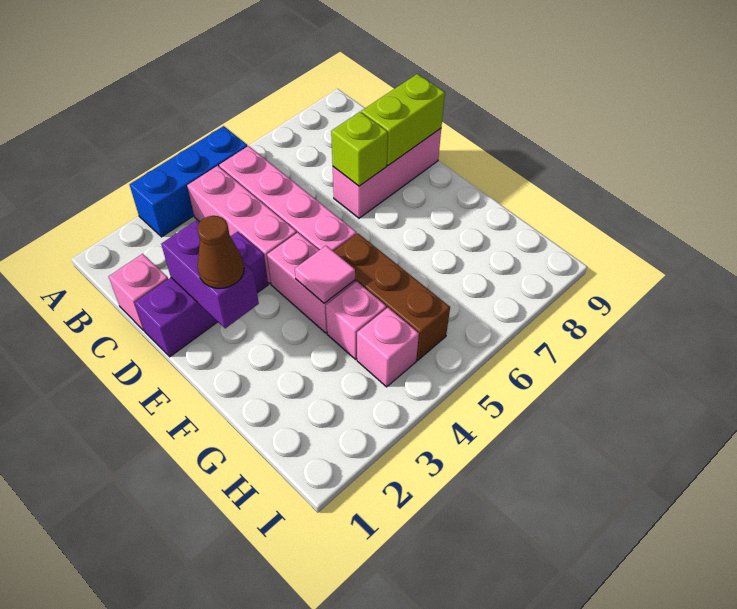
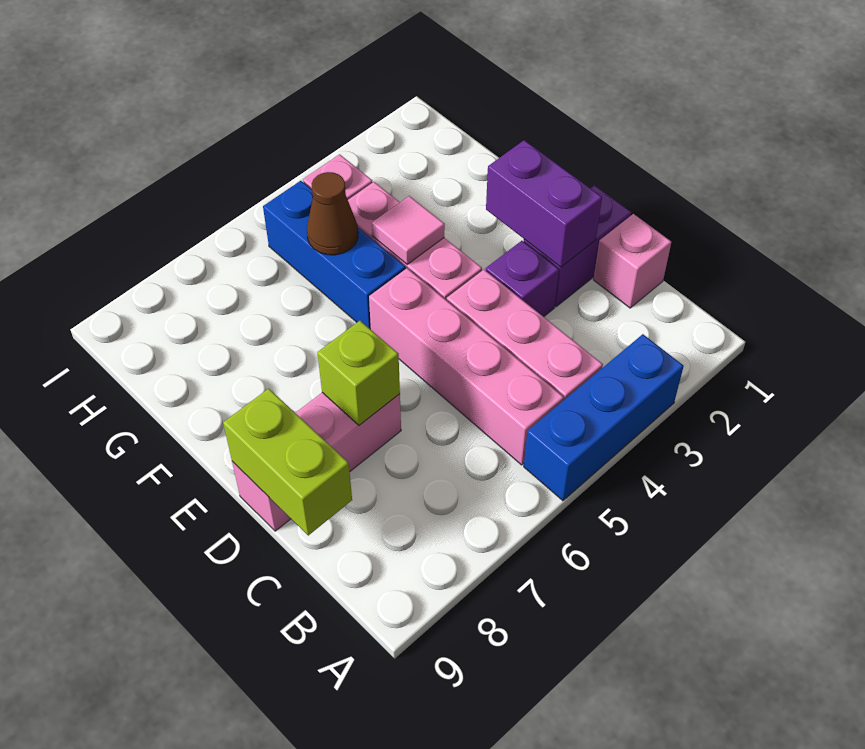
lime brick D8:D9 level 2 -> lime brick C9:D9 level 2
brown cone E2 level 3 -> brown cone G5 level 2
brown brick F5:H5 level 1 -> blue brick F5:H5 level 1

